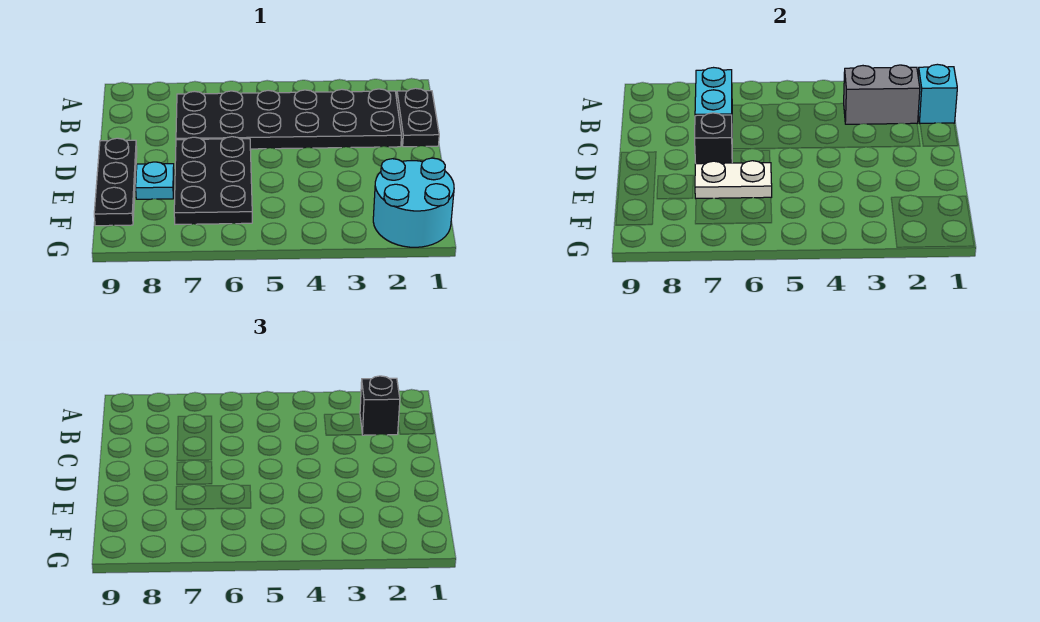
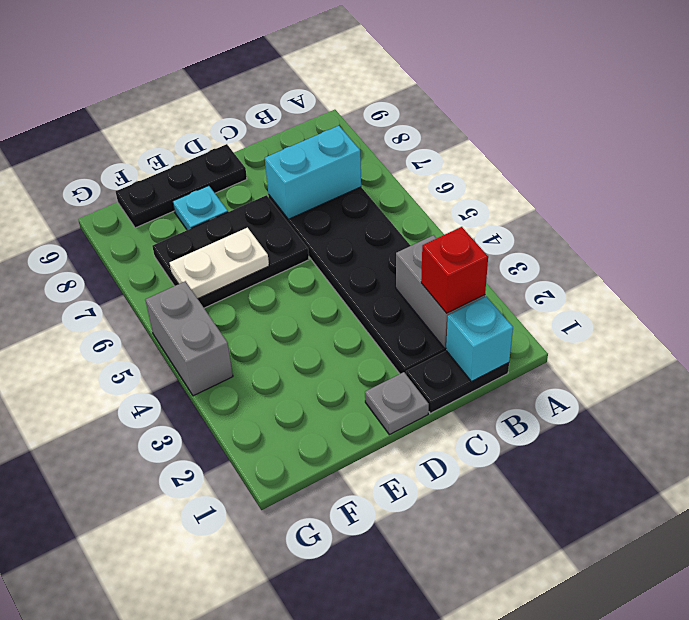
black brick B2 level 3 -> red brick B2 level 3
none -> grey plate D1 level 1
black brick D7 level 2 -> none
white plate E6:E7 level 2 -> white plate E6:F6 level 2
cyan round brick F1:G2 level 1 -> none
none -> grey brick G4:G5 level 1

